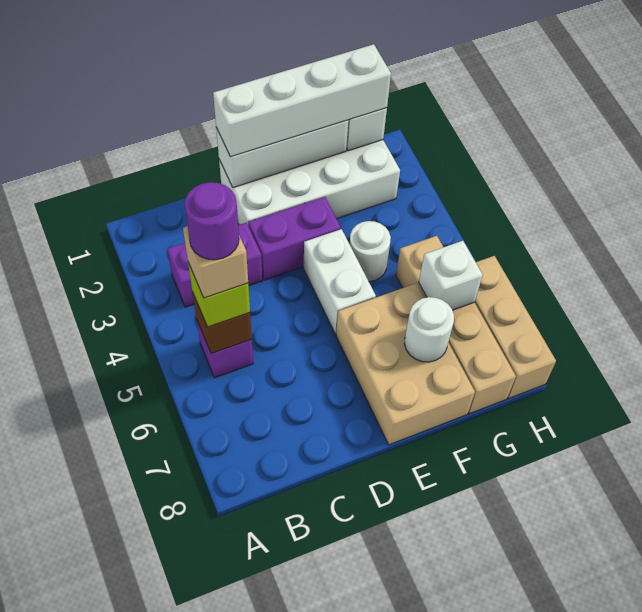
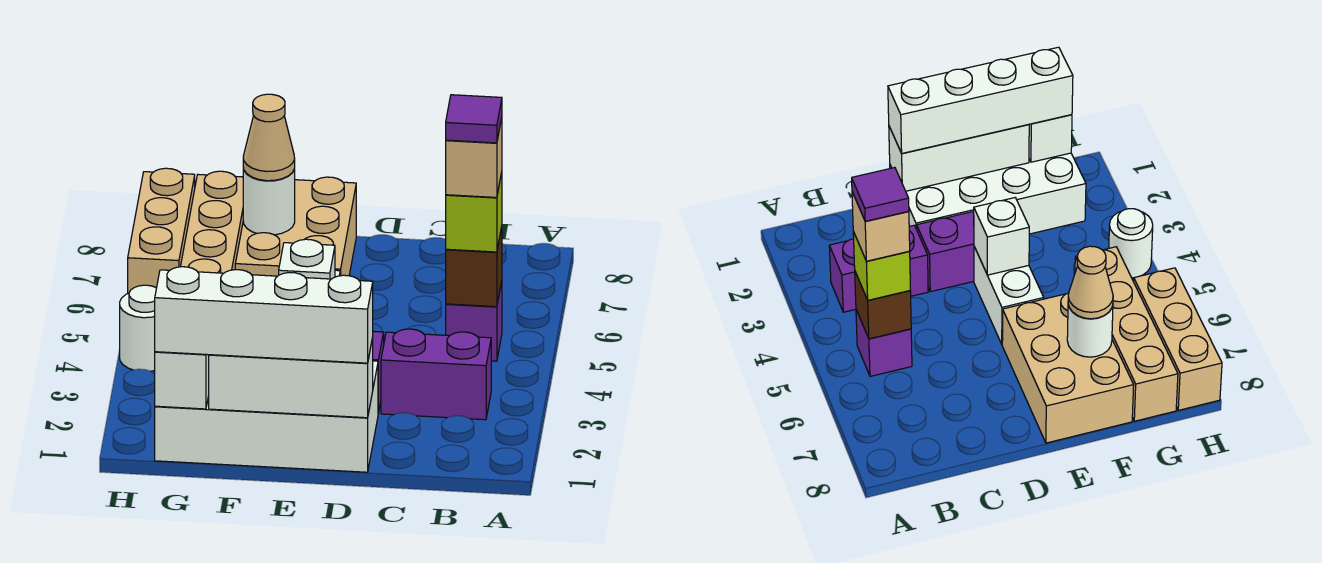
purple round brick B5 level 5 -> purple tile B5 level 5
white round brick F4 level 1 -> white round brick H4 level 1
none -> tan cone F7 level 3
white brick G6 level 2 -> white brick E4 level 2

